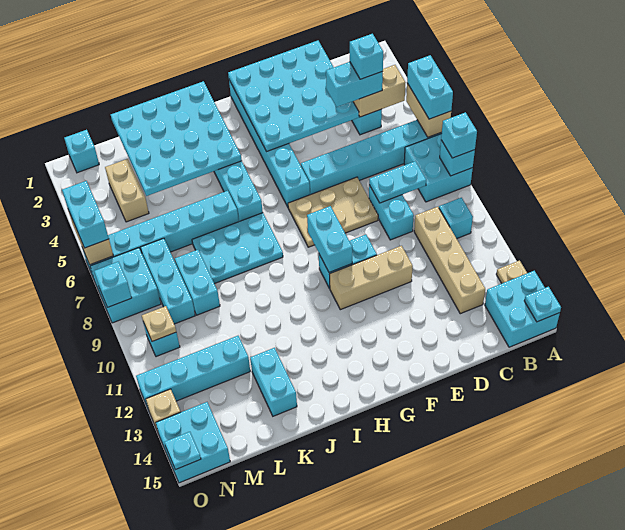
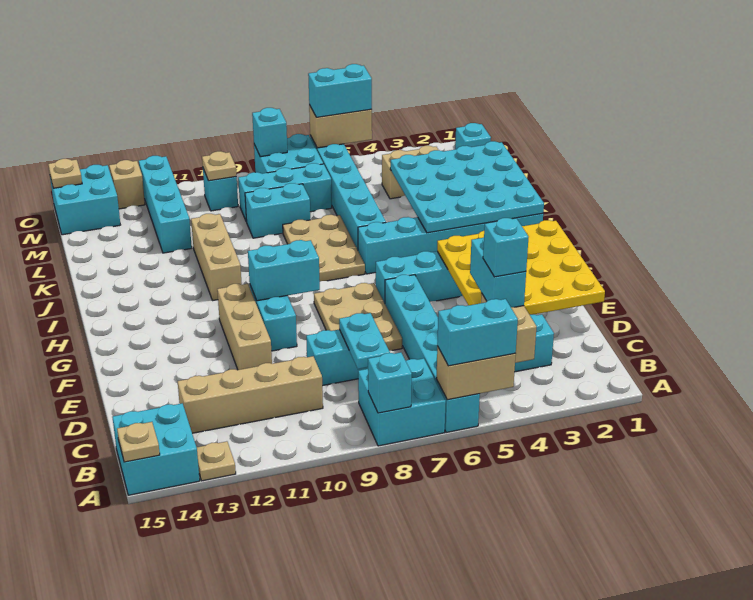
cyan brick A8 level 3 -> none
cyan plate A15 level 2 -> tan plate A15 level 2
cyan brick B10 level 1 -> none
cyan plate D1:G4 level 2 -> yellow plate D1:G4 level 2
cyan plate I7:K8 level 1 -> tan plate I7:K8 level 1
none -> tan brick I11:K11 level 1
cyan brick K13:K14 level 1 -> none
cyan plate O15 level 2 -> tan plate O15 level 2

